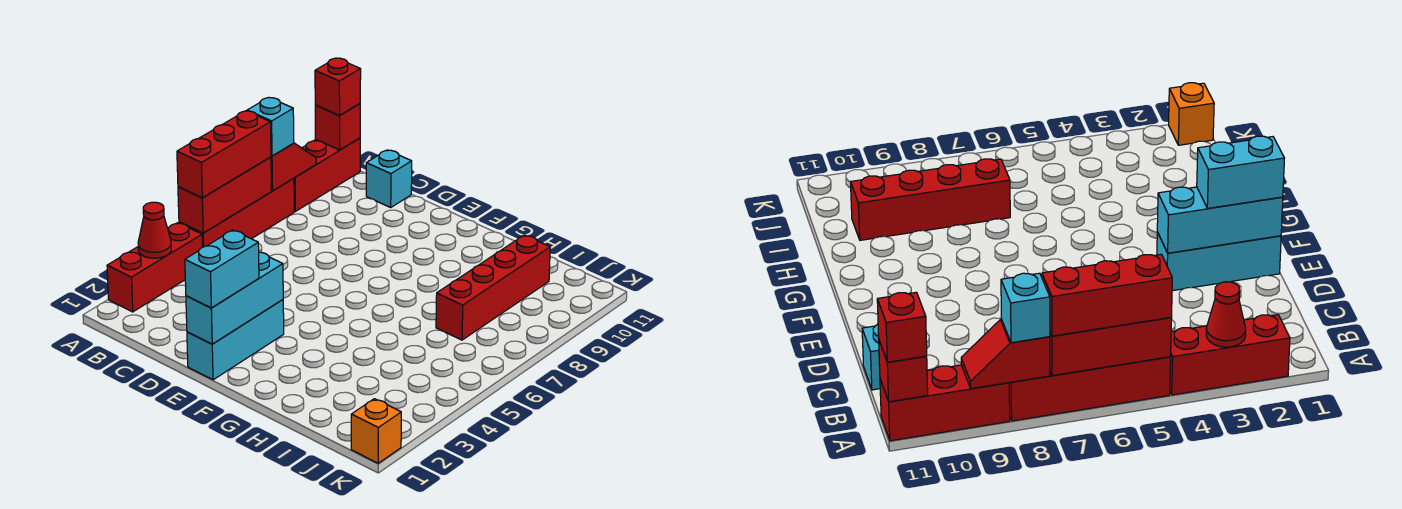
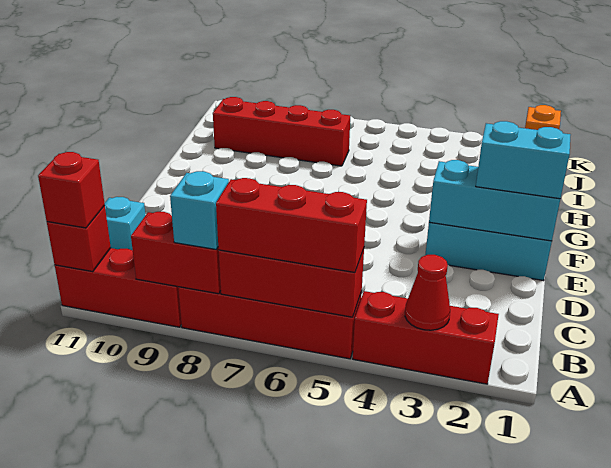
red slope A8:A9 level 2 top 8 -> red brick A8:A9 level 2

